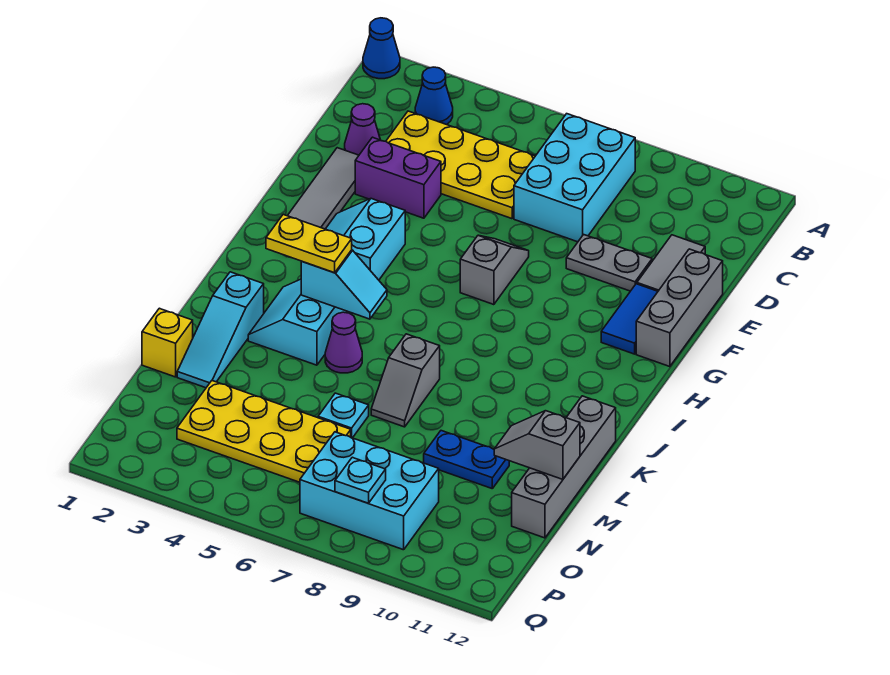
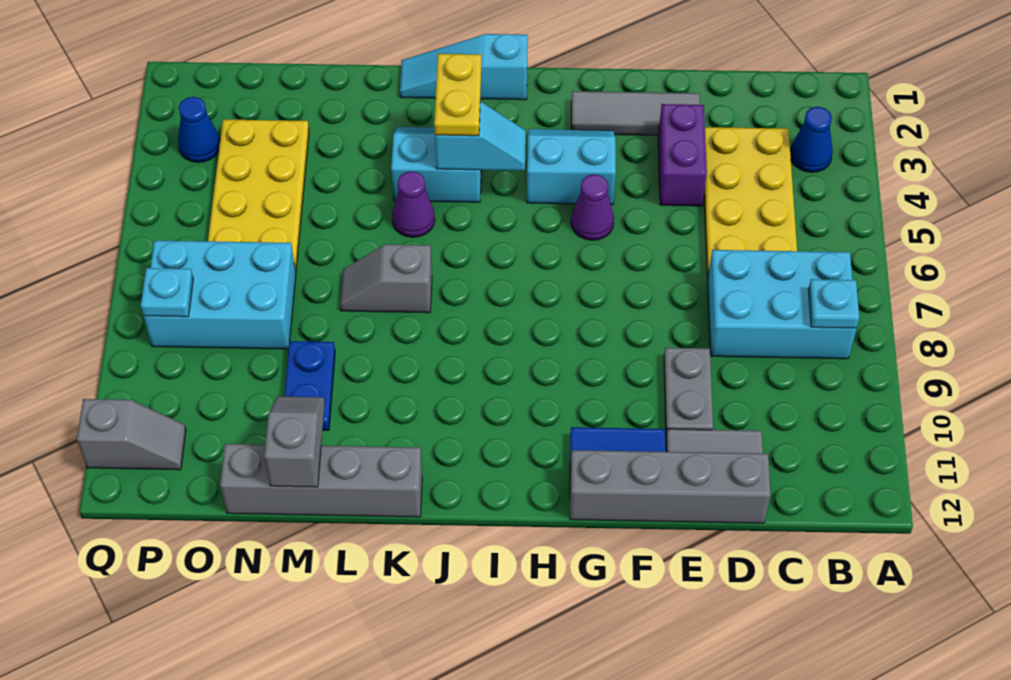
blue cone A1 level 1 -> blue cone P3 level 1
purple cone D2 level 1 -> purple cone G5 level 1
grey brick E12:G12 level 1 -> grey brick D12:G12 level 1
grey slope F7:G7 level 1 top G -> grey slope P11:Q11 level 1 top Q
cyan slope J4:J5 level 2 top 4 -> cyan slope I4:J4 level 2 top J
cyan slope K2:M2 level 1 top K -> cyan slope I1:K1 level 1 top I
yellow brick M1 level 1 -> none
cyan plate M6 level 1 -> cyan plate B8 level 2
cyan brick O7:P9 level 1 -> cyan brick N7:P8 level 1

